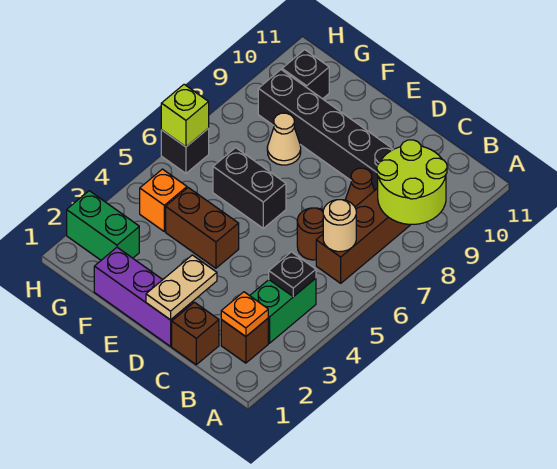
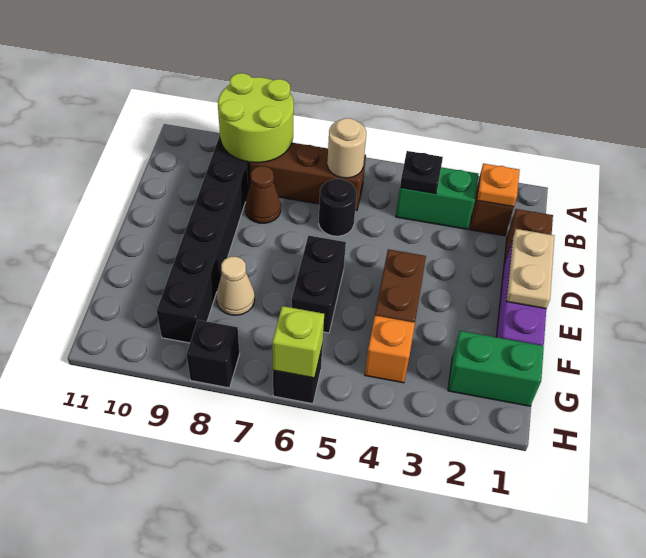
brown round brick C6 level 1 -> black round brick C6 level 1
tan plate D1:D2 level 2 -> tan plate D1:E1 level 2
green brick G2:H2 level 1 -> green brick G1:G2 level 1
black brick G10 level 1 -> black brick H8 level 1

